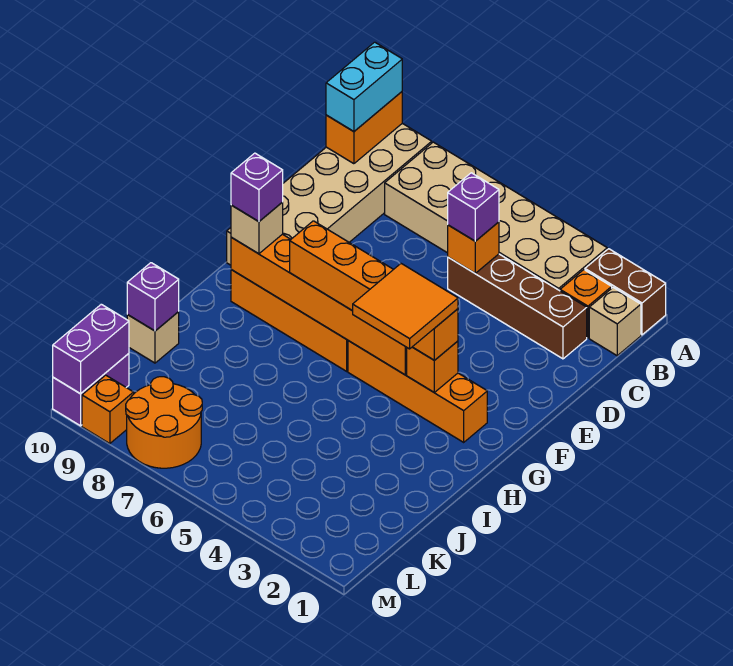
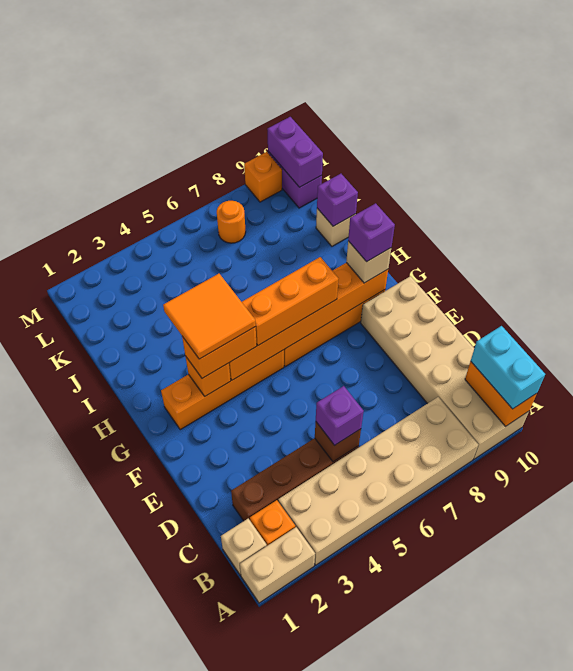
brown brick A1:A2 level 1 -> tan brick A1:A2 level 1
orange brick C5 level 2 -> brown brick C5 level 2
orange round brick L7:M8 level 1 -> orange round brick L7 level 1

